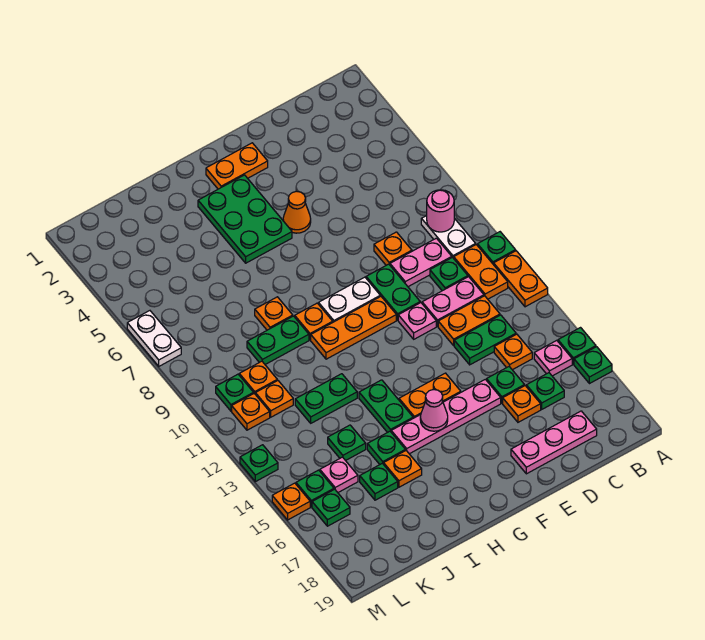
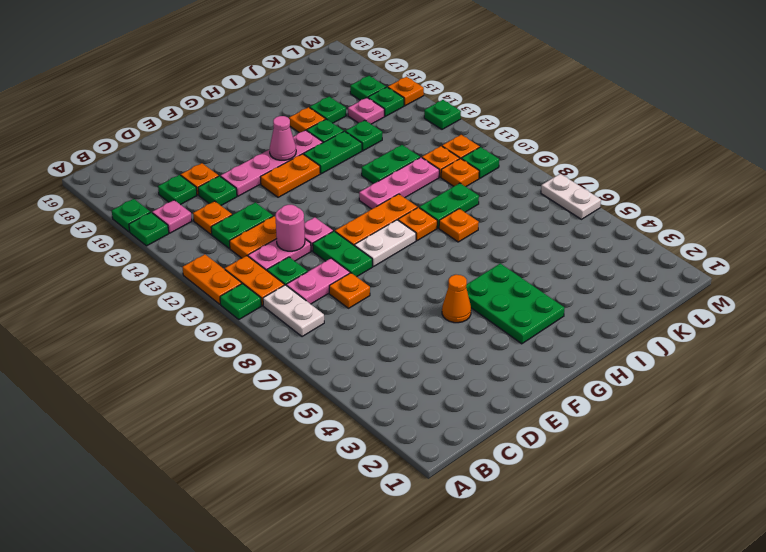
pink round brick B8 level 2 -> pink round brick D11 level 2
pink plate C18:E18 level 1 -> pink plate H11:J11 level 1
orange plate F2:G2 level 1 -> none
green plate H13:H14 level 1 -> green plate H14:I14 level 1

